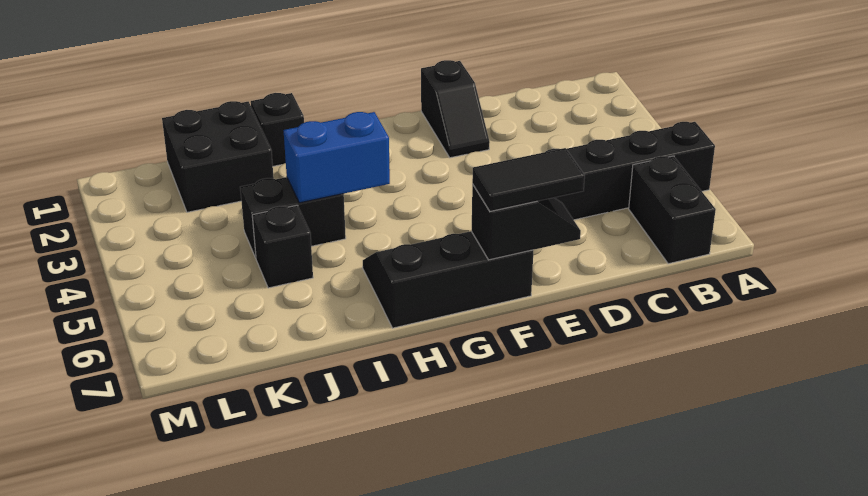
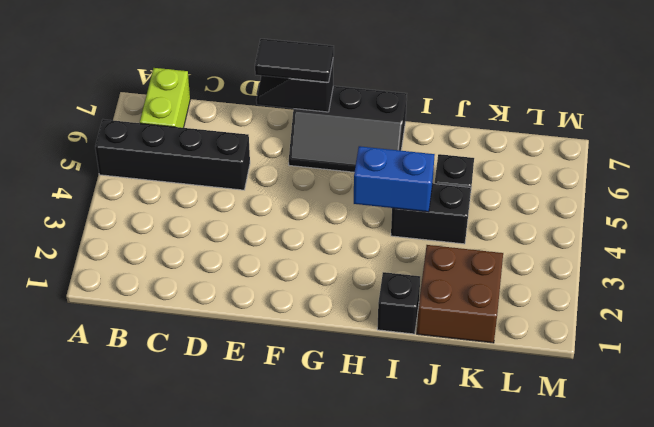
black brick B6:B7 level 1 -> lime brick B6:B7 level 1
black slope E1:E2 level 1 top 1 -> none
black brick J1:K2 level 1 -> brown brick J1:K2 level 1

